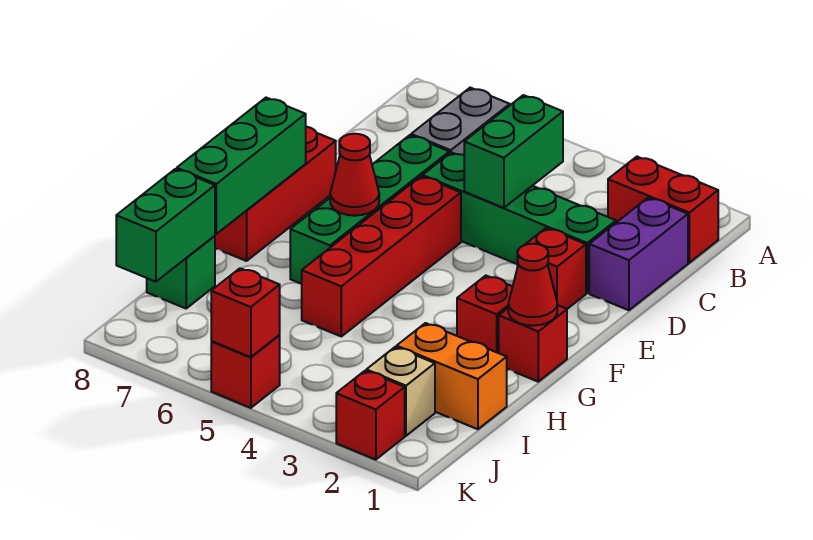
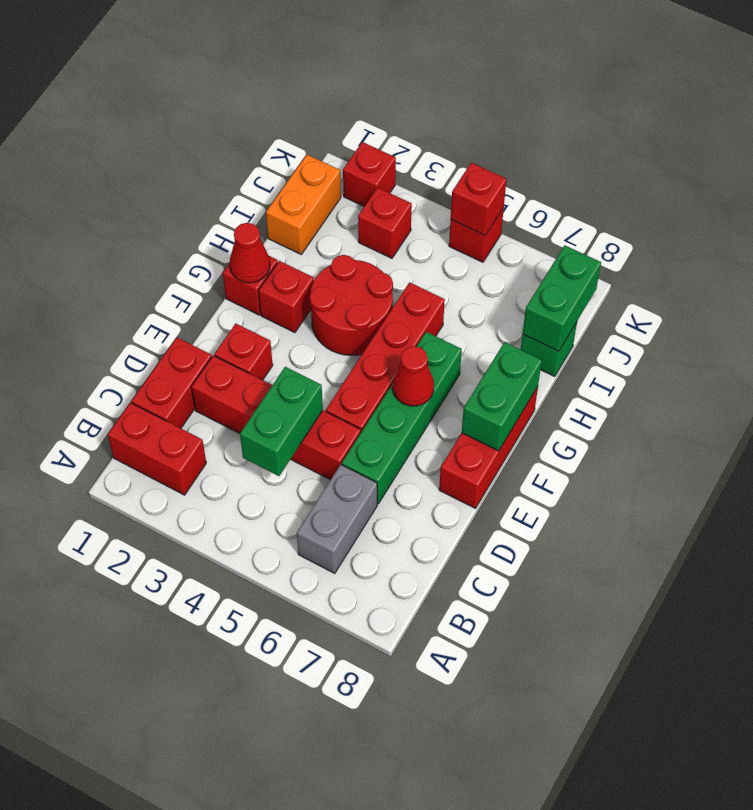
purple brick C1:D1 level 1 -> red brick C1:D1 level 1
green brick D2:D5 level 1 -> red brick D2:D5 level 1
green brick F8:H8 level 2 -> green brick F8:G8 level 2
none -> red round brick G3:H4 level 1
orange brick I1:I2 level 1 -> orange brick I1:J1 level 1
tan brick J2 level 1 -> none
none -> red brick J3 level 1

